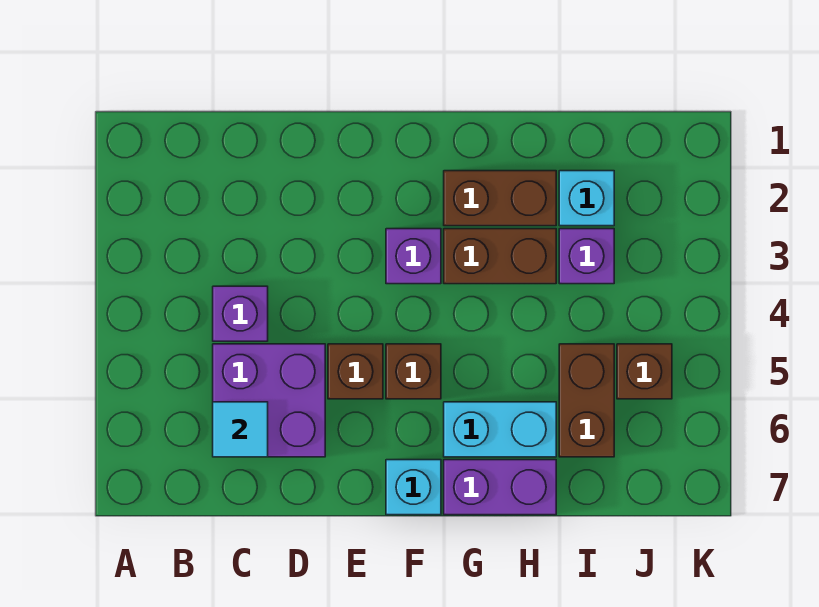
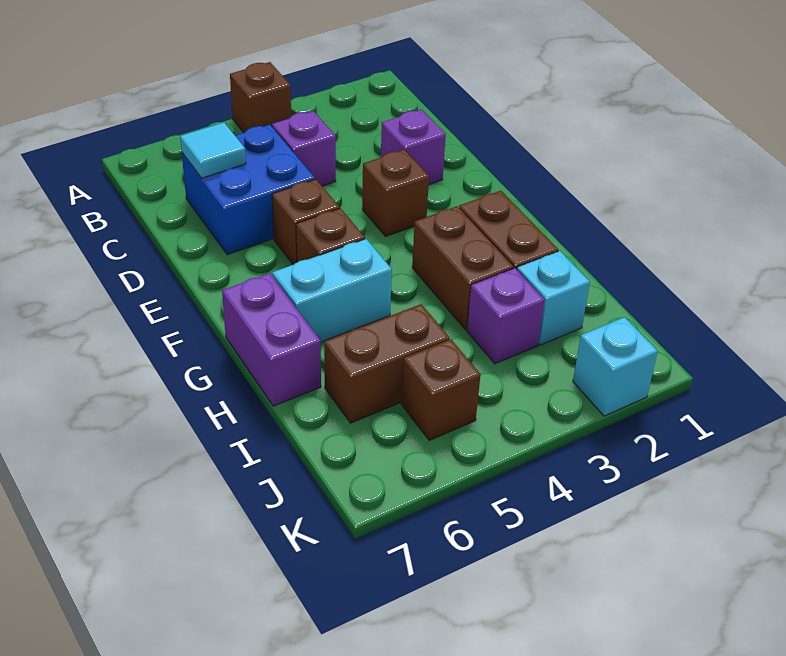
none -> brown brick A4 level 1
purple brick C5:D6 level 1 -> blue brick C5:D6 level 1
none -> brown brick E3 level 1
purple brick F3 level 1 -> purple brick D2 level 1
cyan brick F7 level 1 -> cyan brick K2 level 1
cyan brick G6:H6 level 1 -> cyan brick G5:G6 level 1

